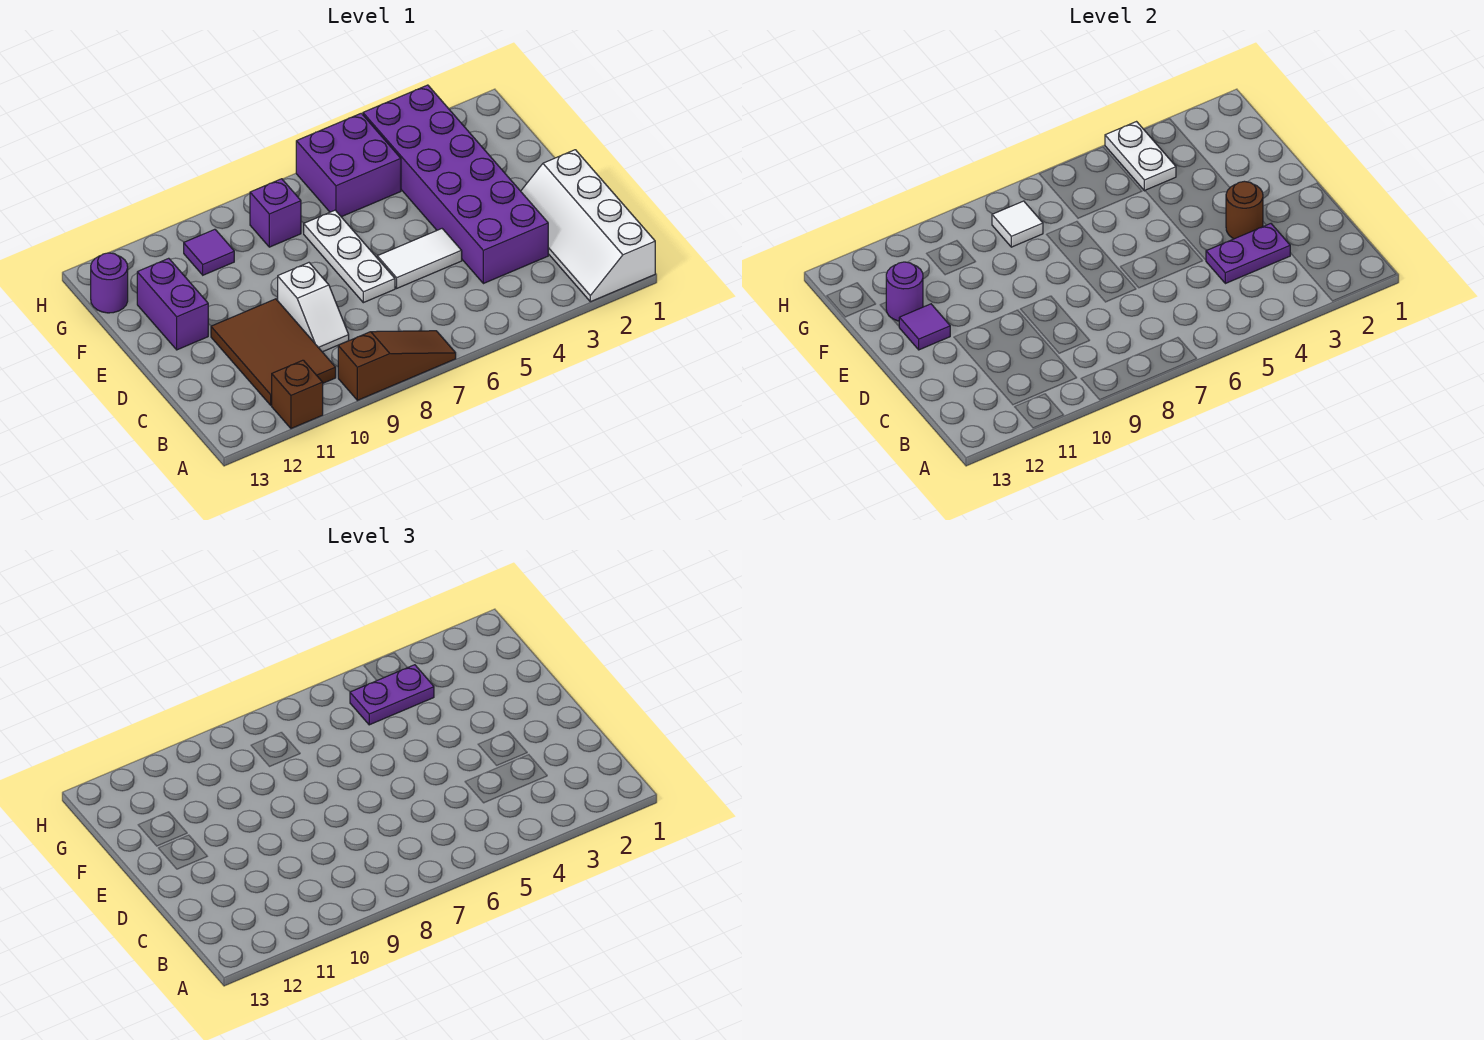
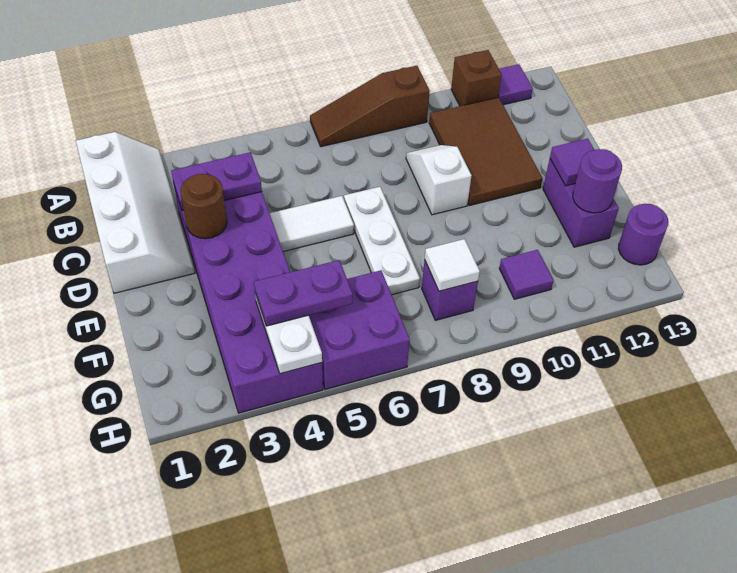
none -> purple tile A12 level 1

